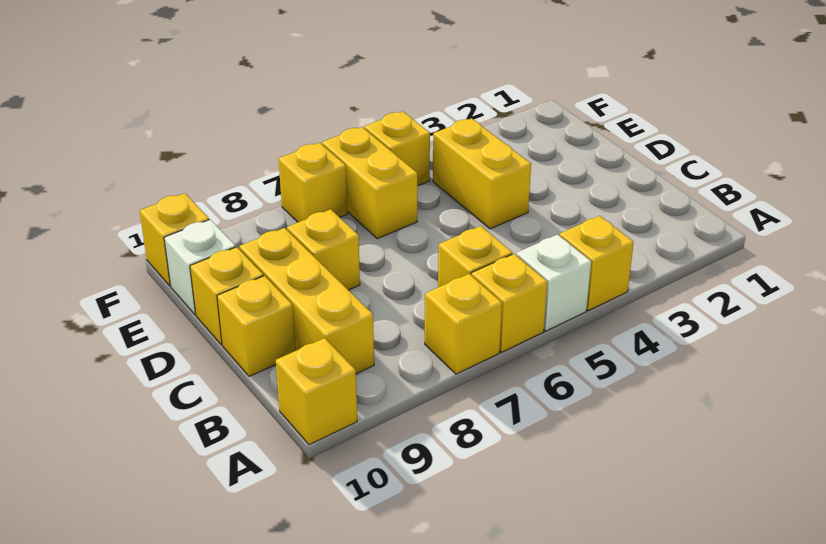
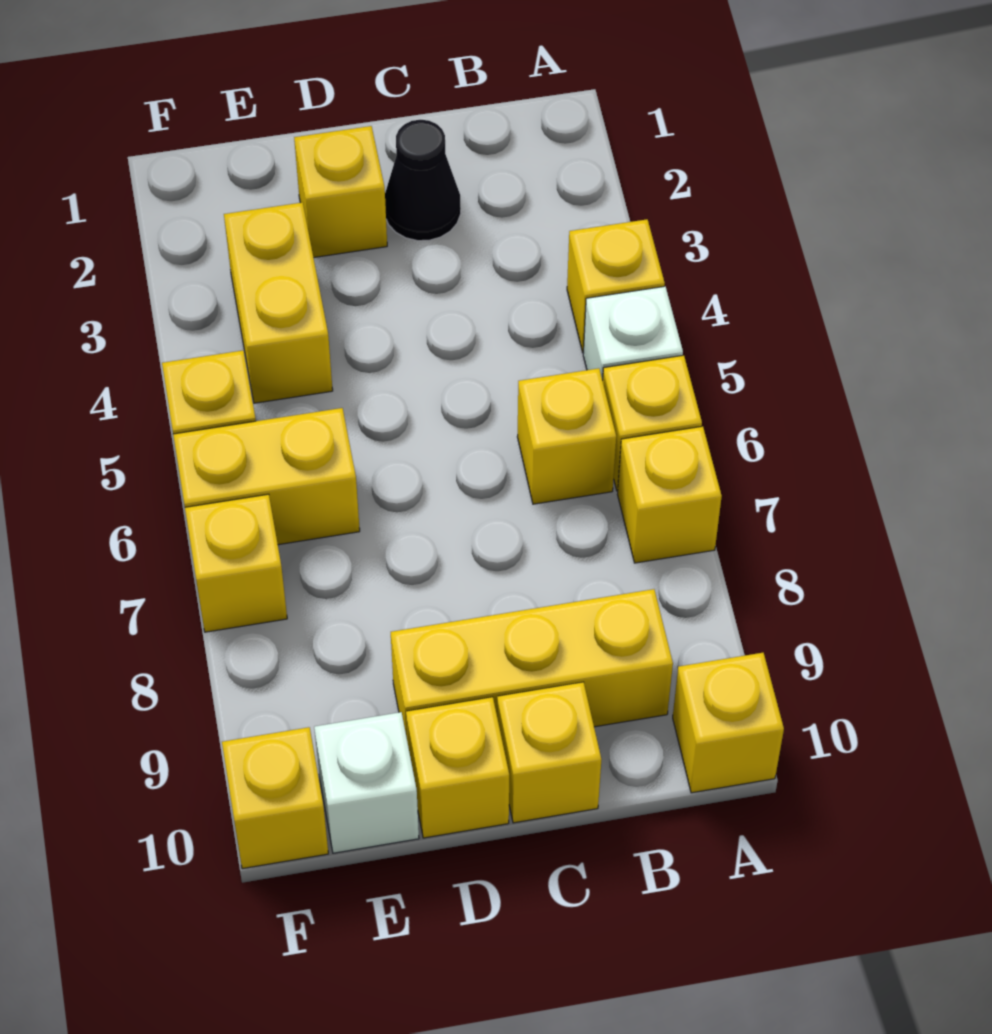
none -> black cone C2 level 1
yellow brick D4:E4 level 1 -> yellow brick E3:E4 level 1
yellow brick D8 level 1 -> yellow brick D2 level 1

